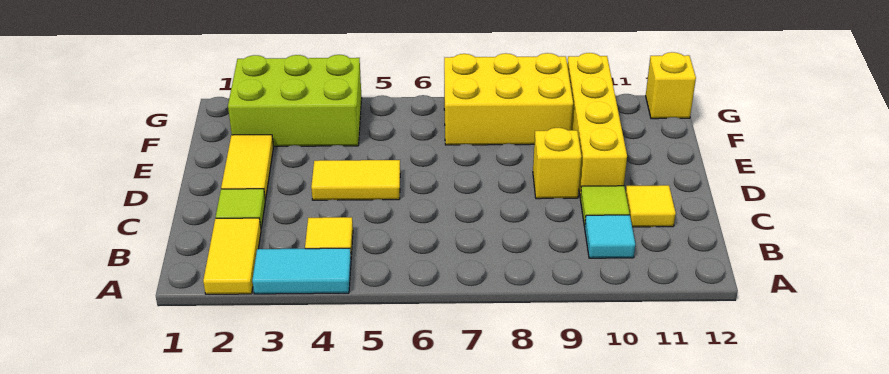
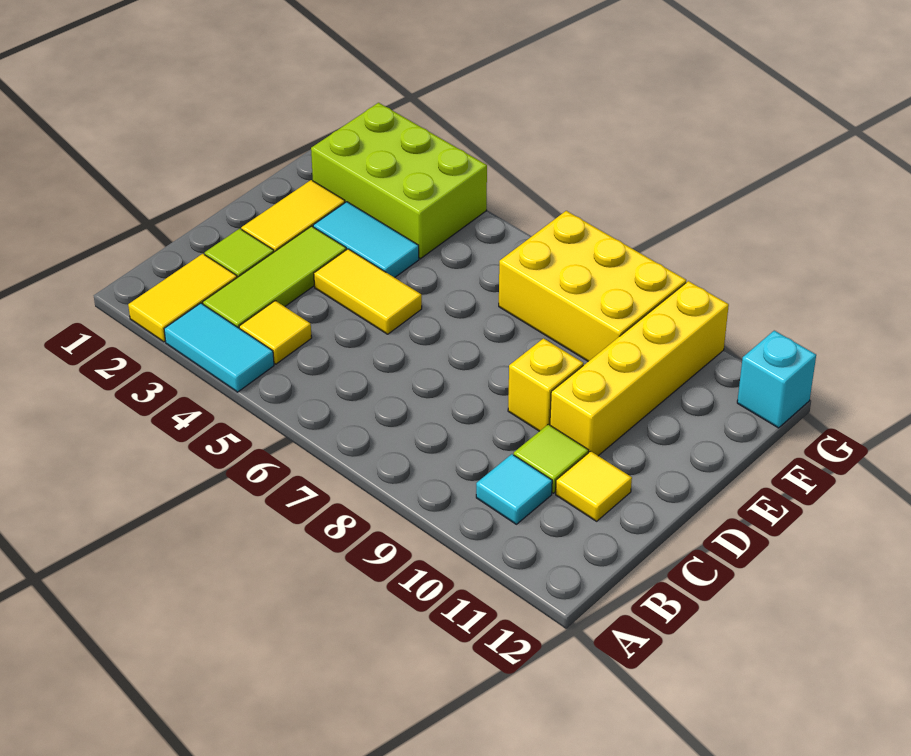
none -> lime tile B3:D3 level 1
none -> cyan tile E3:E4 level 1
yellow brick G12 level 1 -> cyan brick G12 level 1

